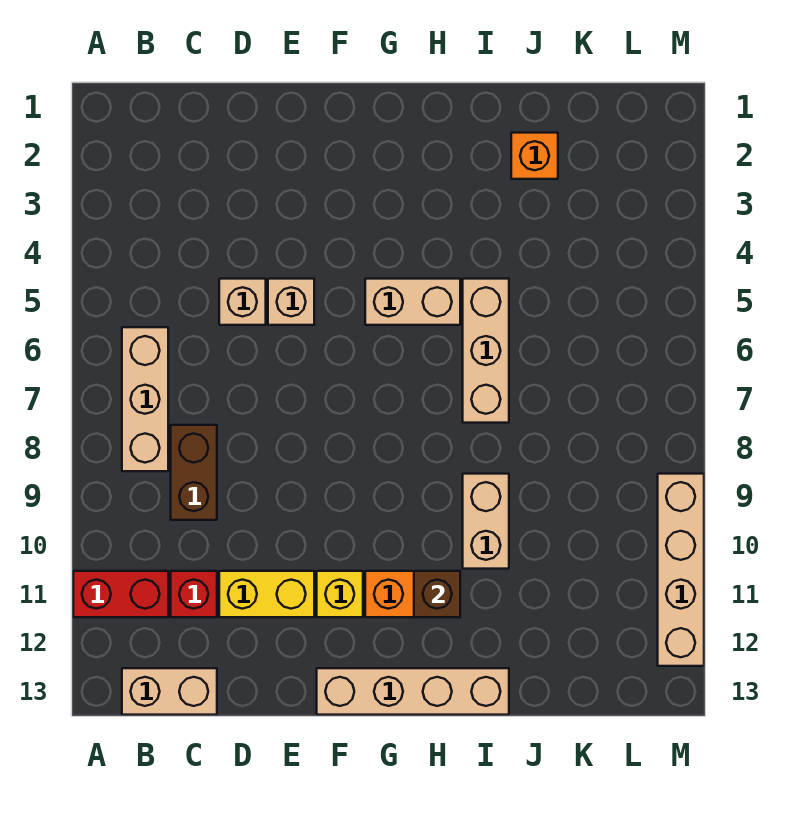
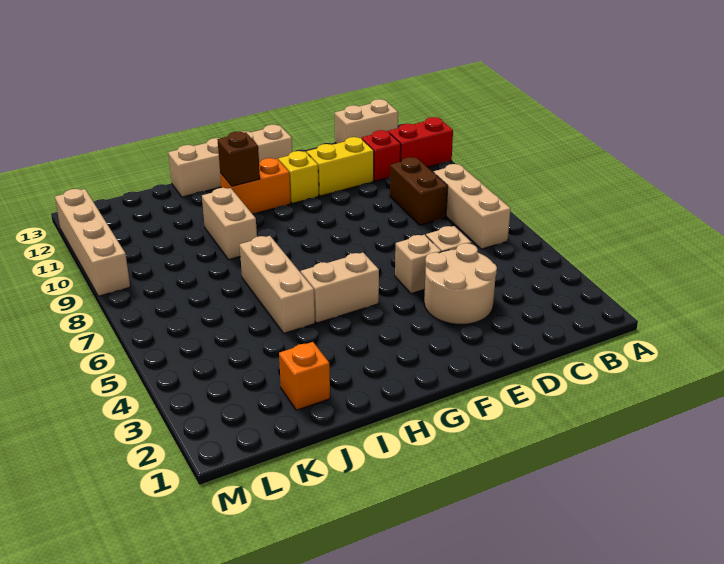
none -> tan round brick D3:E4 level 1

